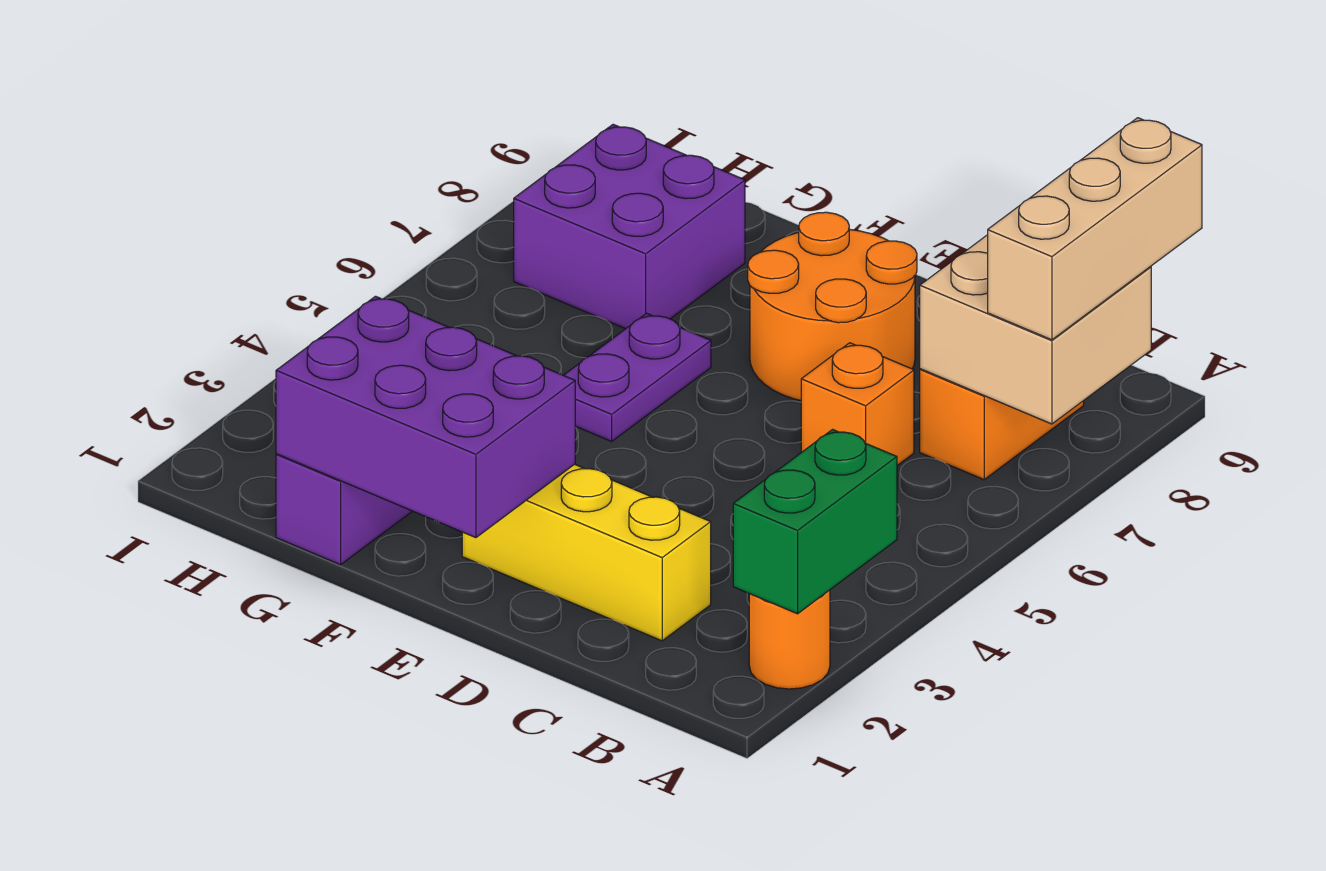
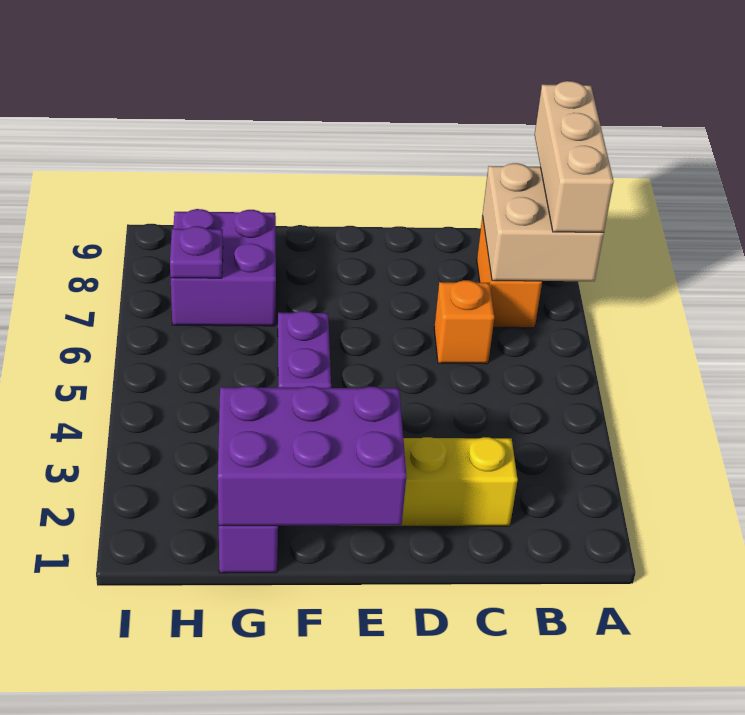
orange round brick A2 level 1 -> none
green brick A2:A3 level 2 -> none
orange round brick D7:E8 level 1 -> none
none -> purple plate H7 level 2

